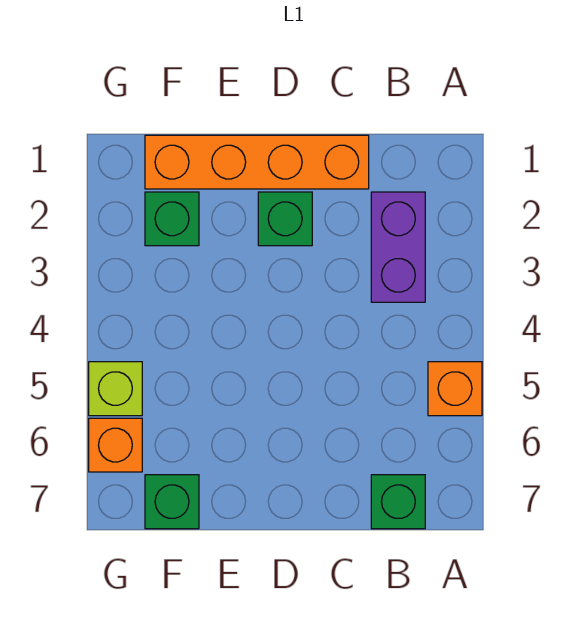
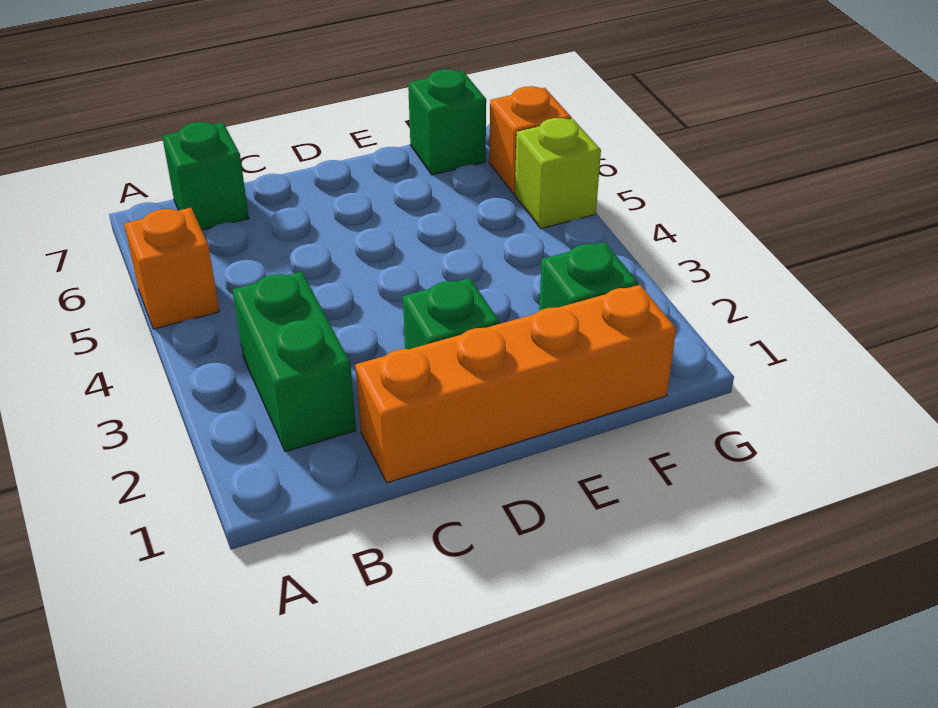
purple brick B2:B3 level 1 -> green brick B2:B3 level 1

